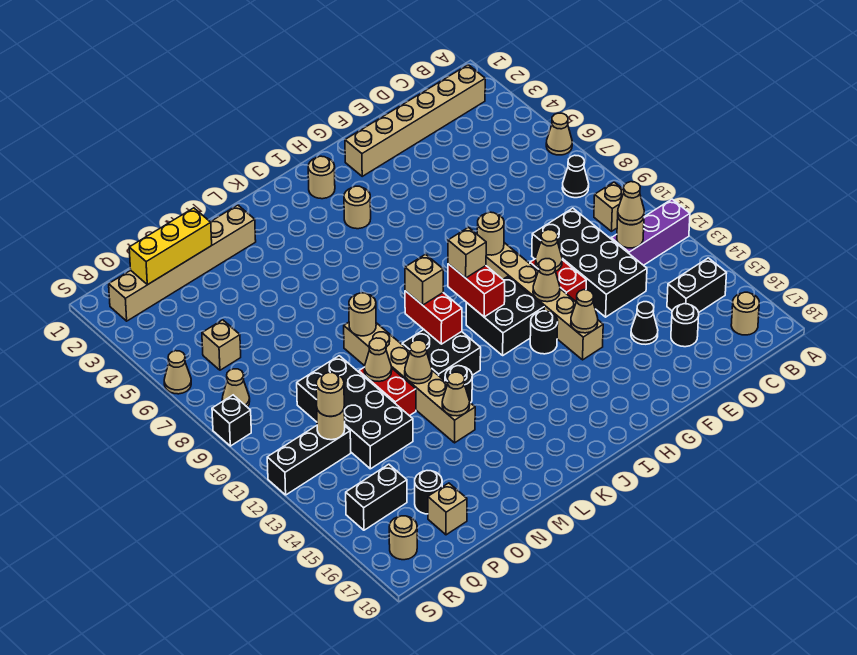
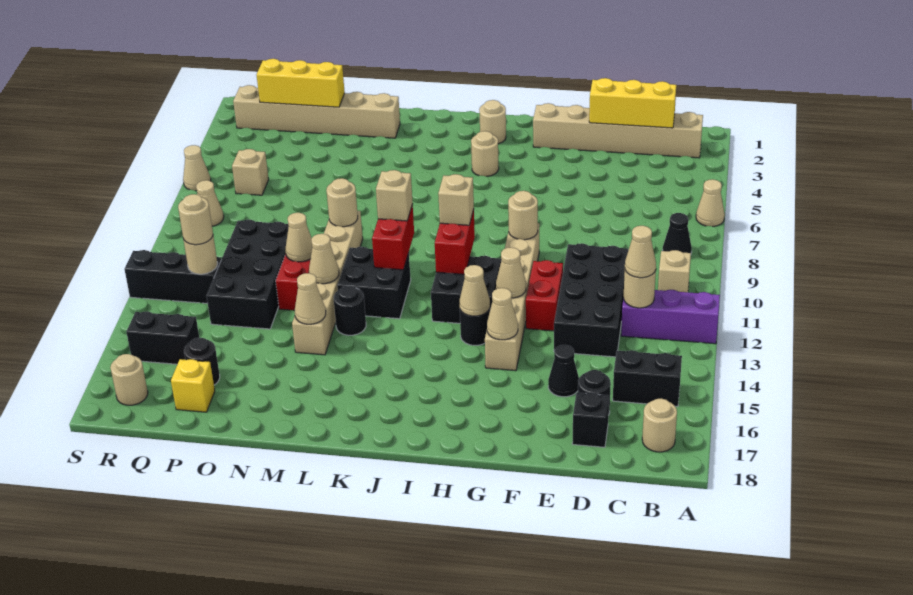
none -> yellow brick C2:E2 level 2
tan cone F11 level 2 -> tan cone H13 level 2
tan brick P17 level 1 -> yellow brick P17 level 1
black brick S9 level 1 -> black brick D17 level 1

